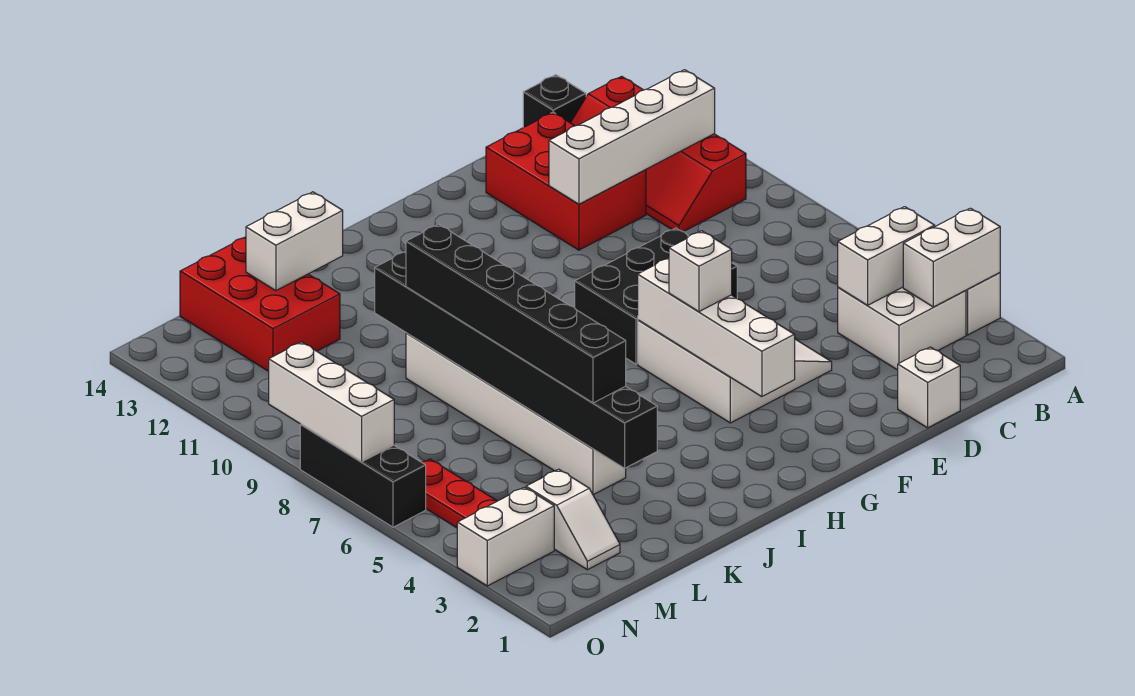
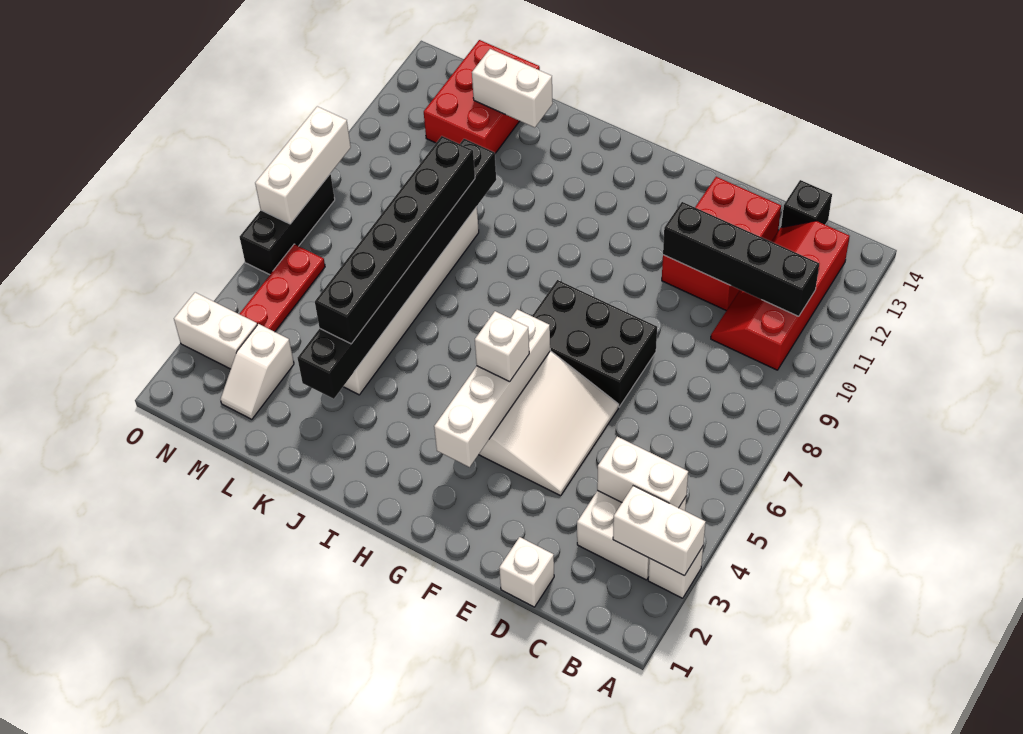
white brick B11:E11 level 2 -> black brick B11:E11 level 2

